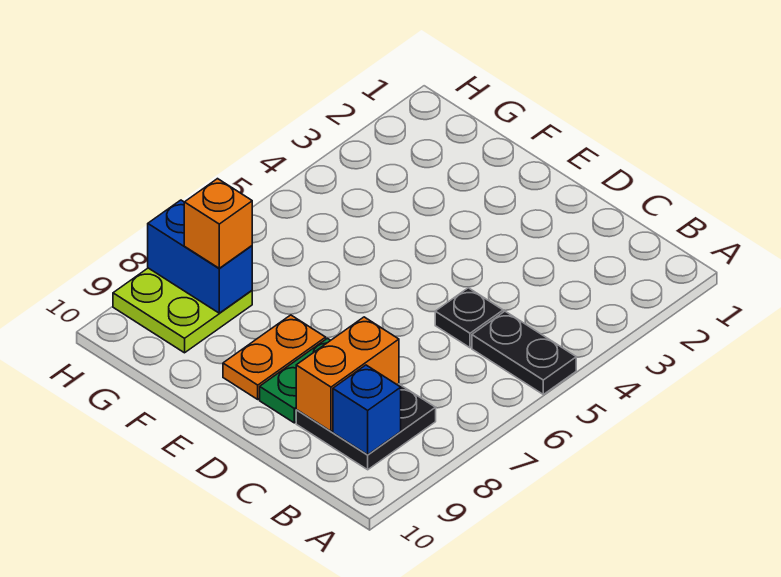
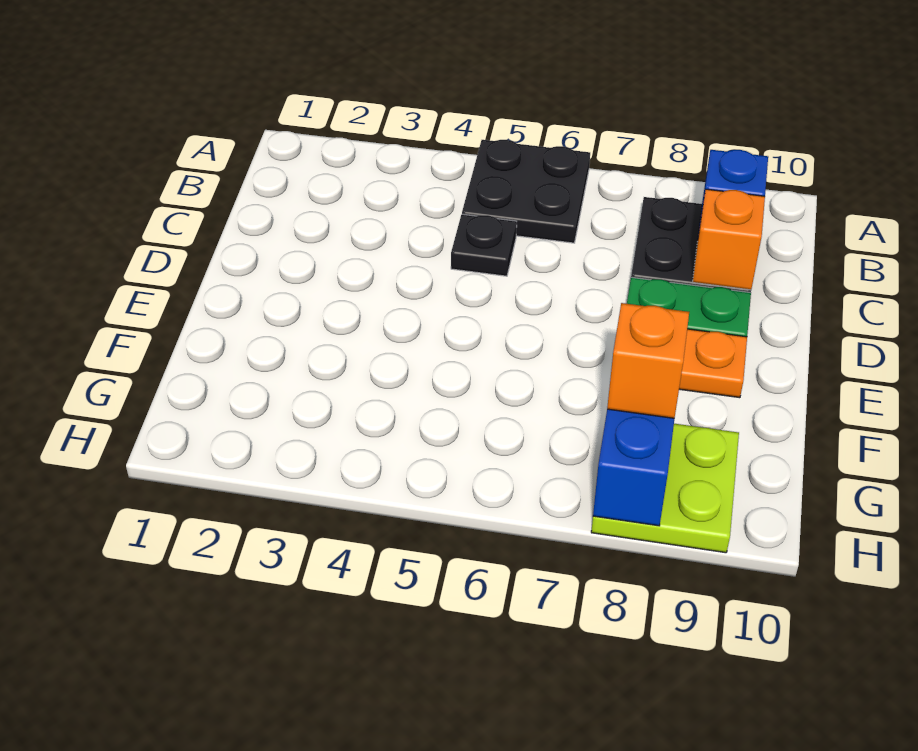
black plate A5:B5 level 1 -> black plate A5:B6 level 1
orange brick C8:C9 level 2 -> orange brick C9 level 2

